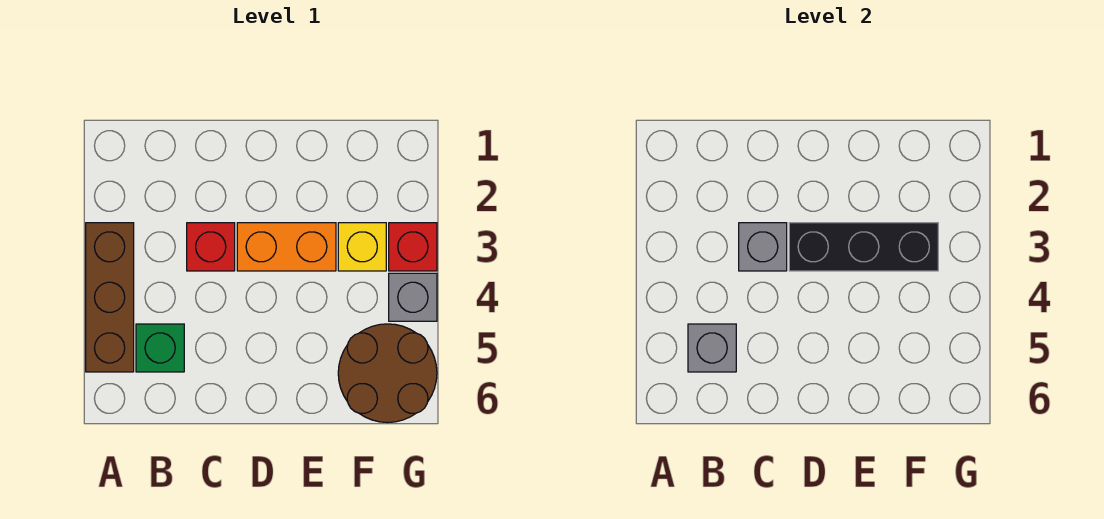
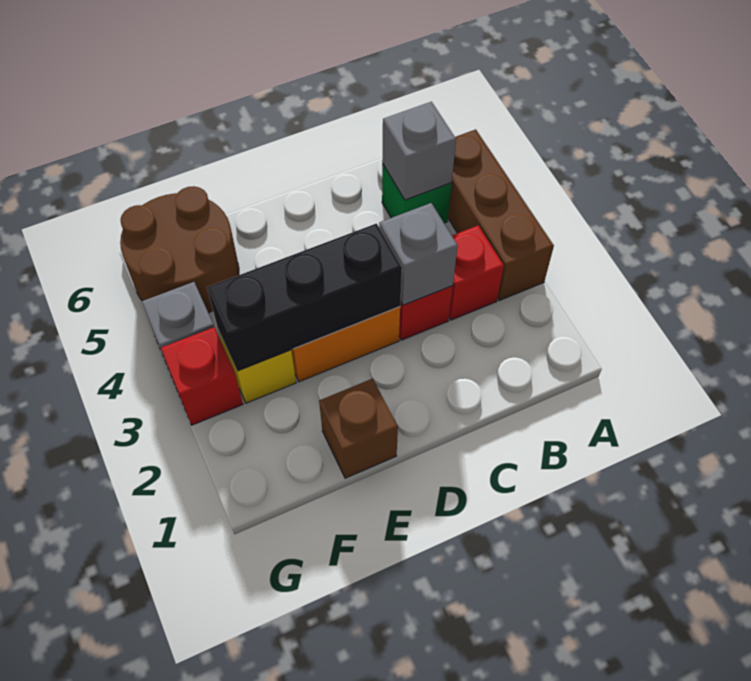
none -> red brick B3 level 1
none -> brown brick E1 level 1

